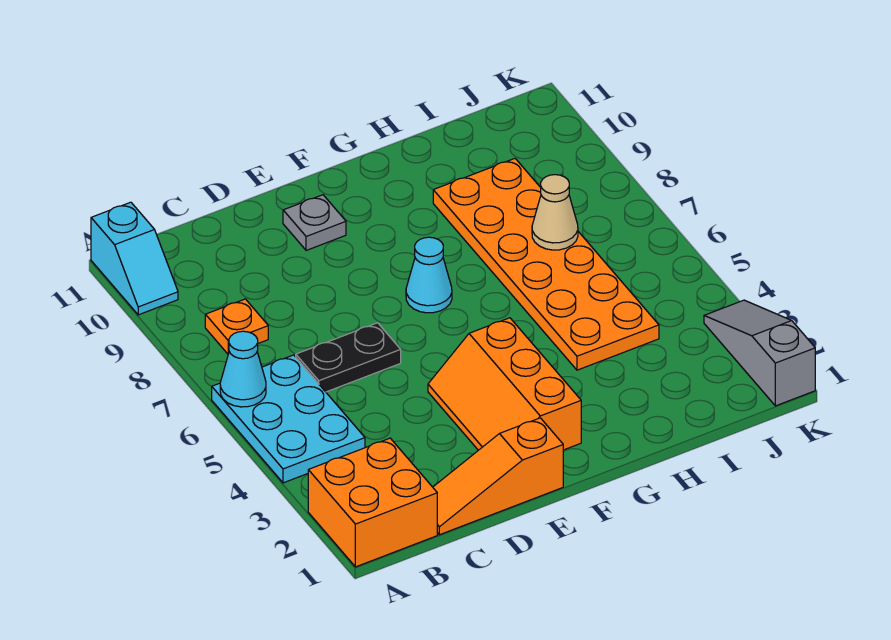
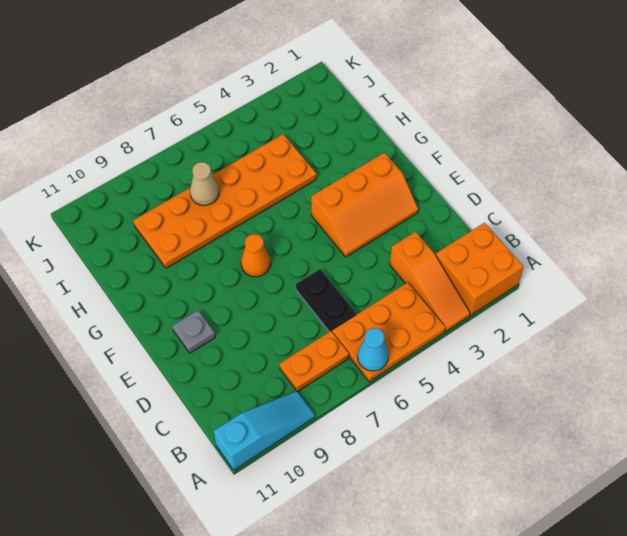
cyan plate A4:B6 level 1 -> orange plate A4:B6 level 1
cyan slope A10:A11 level 1 top 11 -> cyan slope A9:A11 level 1 top 11
orange plate B8 level 1 -> orange plate B7:B8 level 1
orange slope C1:E1 level 1 top E -> orange slope A3:C3 level 1 top C
cyan cone F7 level 1 -> orange cone F7 level 1
grey slope K1:K3 level 1 top 1 -> none

